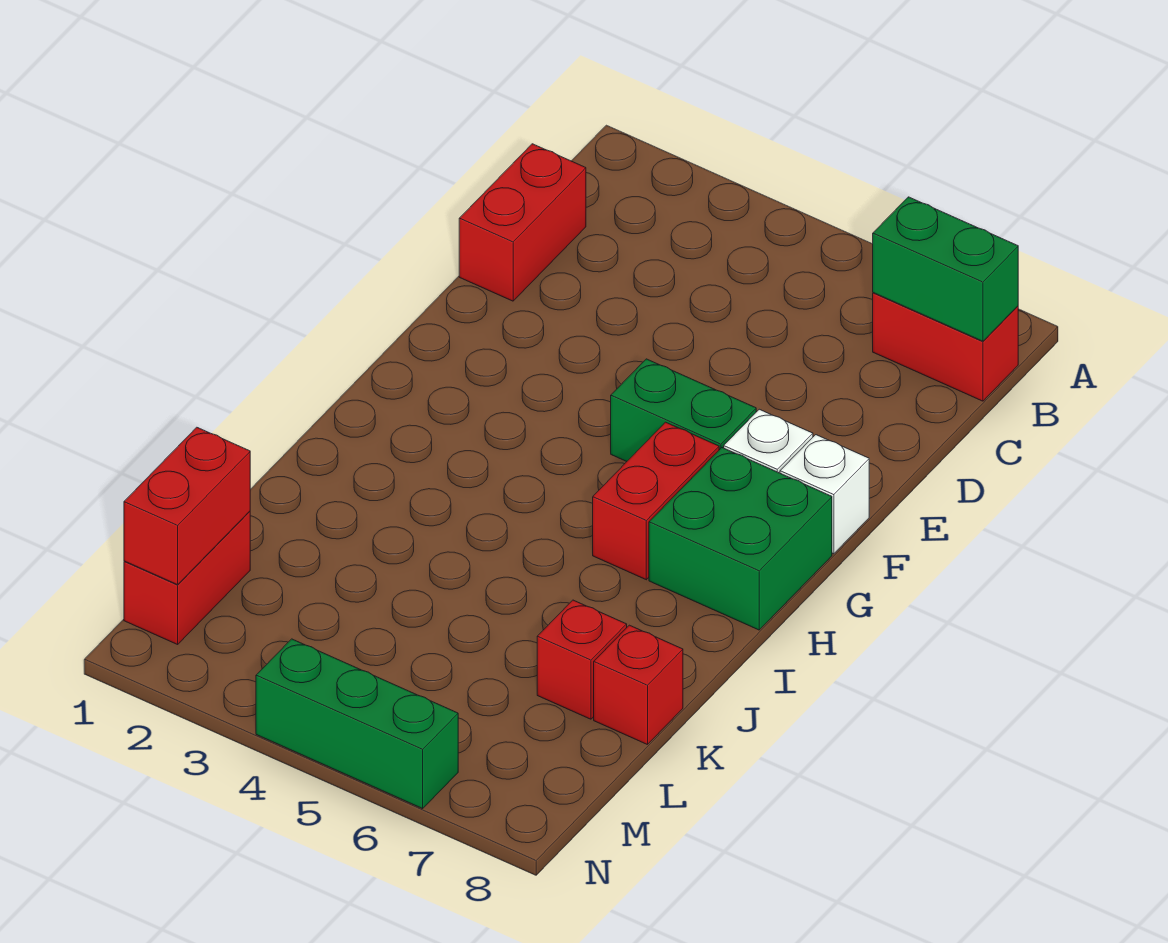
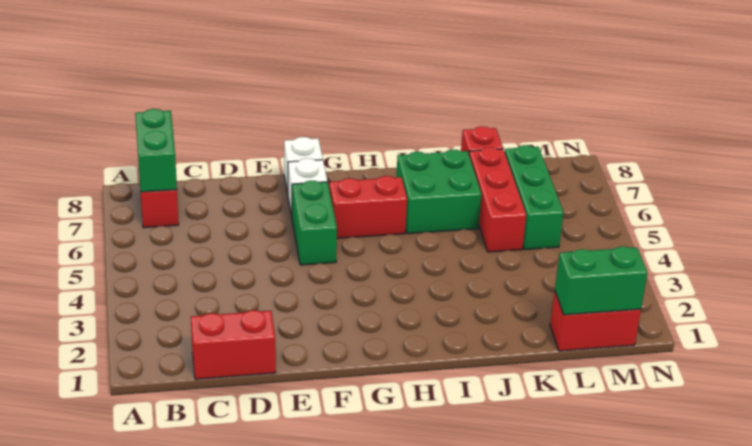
green brick G7:H8 level 1 -> green brick I6:J7 level 1
red brick K7 level 1 -> red brick K5:K7 level 1
red brick L1:M1 level 2 -> green brick L1:M1 level 2
green brick N4:N6 level 1 -> green brick L5:L7 level 1

